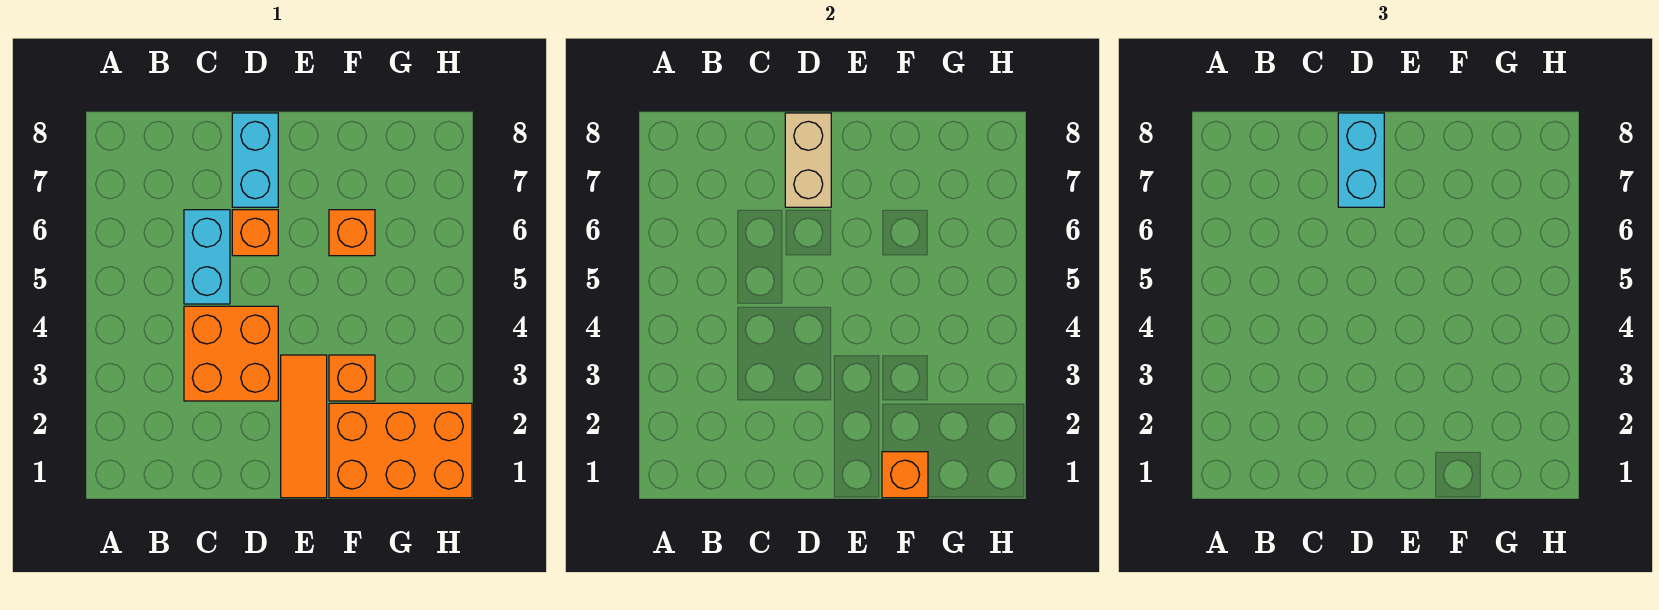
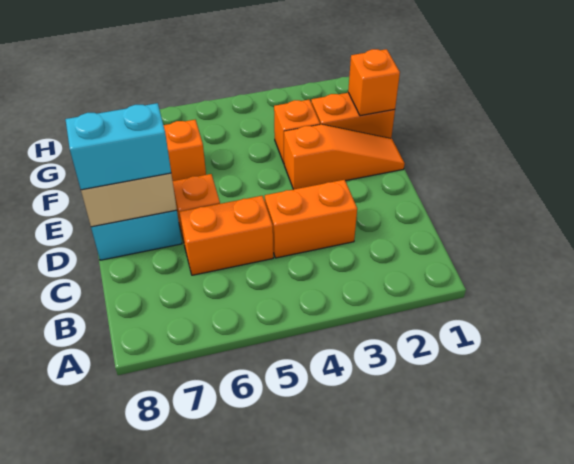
orange brick C3:D4 level 1 -> orange brick C3:C4 level 1
cyan brick C5:C6 level 1 -> orange brick C5:C6 level 1
orange tile E1:E3 level 1 -> orange slope E1:E3 level 1 top 3
orange brick F1:H2 level 1 -> orange brick F1:F2 level 1

